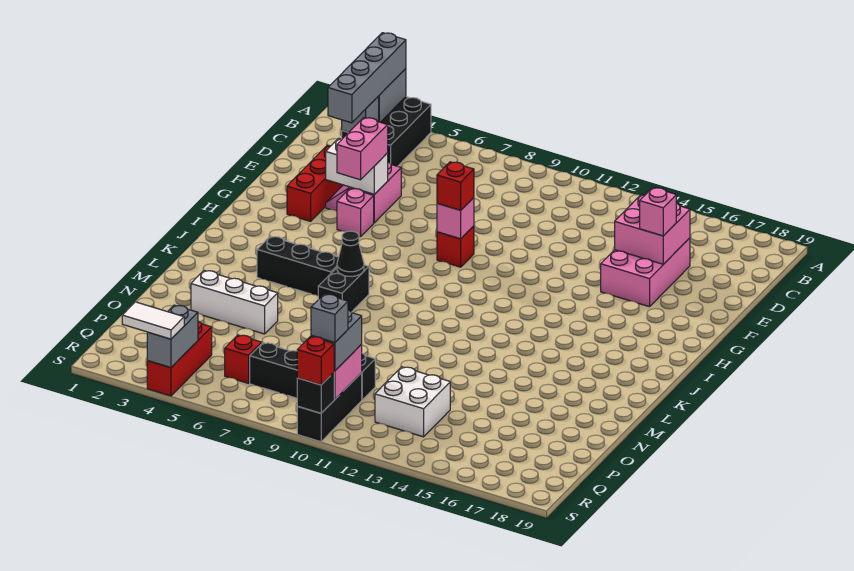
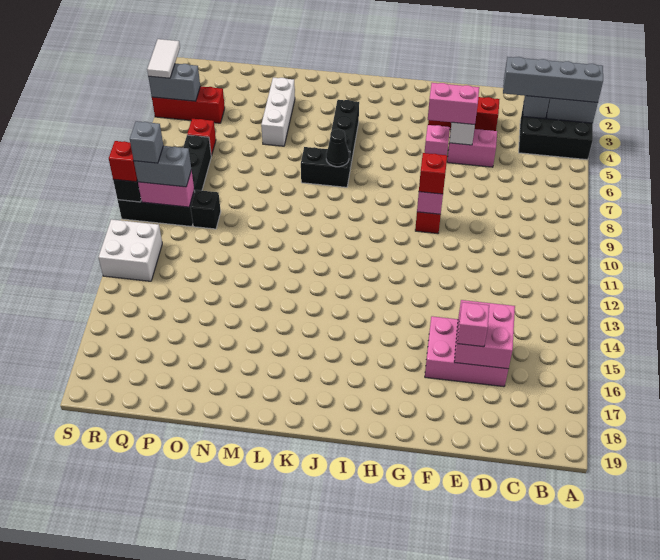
white brick P12:Q13 level 1 -> white brick R12:S13 level 1

